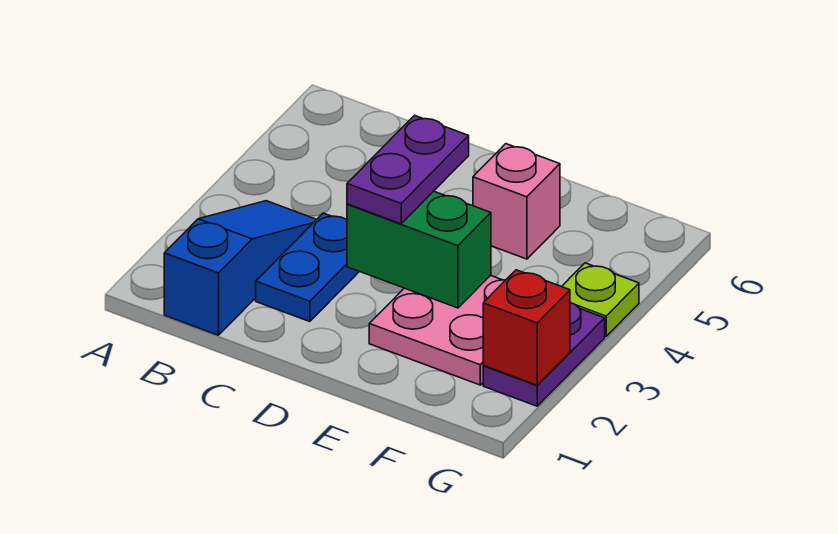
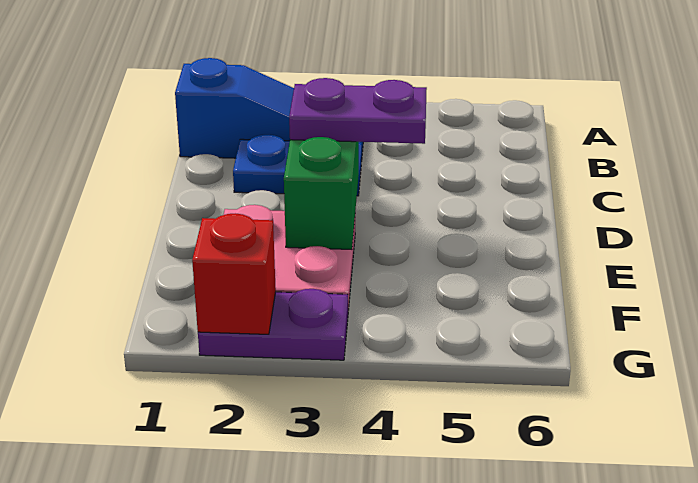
pink brick E5 level 1 -> none
lime plate G4 level 1 -> none

